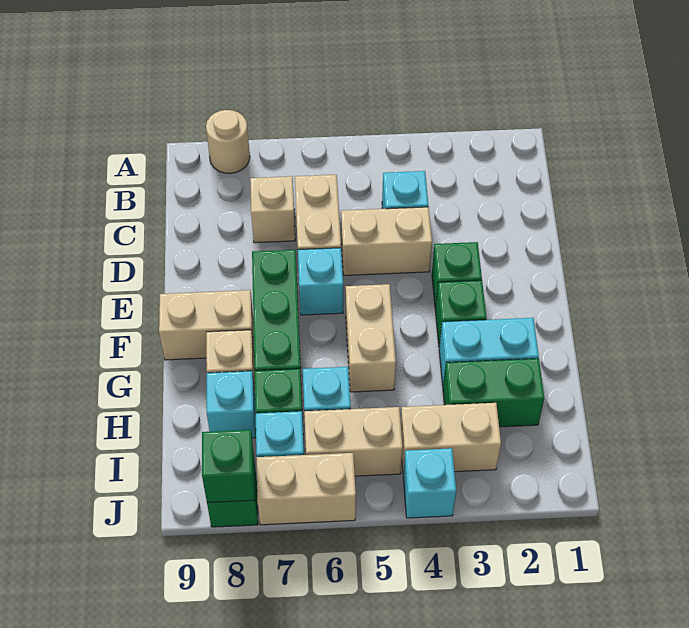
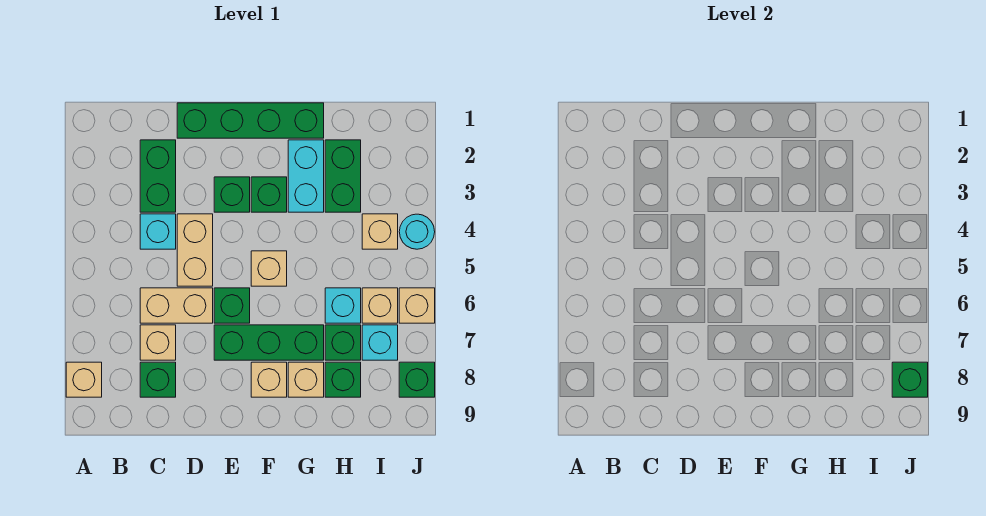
tan round brick A8 level 1 -> tan brick A8 level 1
none -> green brick C2:C3 level 1
none -> green brick C8 level 1
none -> green brick D1:G1 level 1
cyan brick E6 level 1 -> green brick E6 level 1
tan brick F5:G5 level 1 -> tan brick F5 level 1
tan brick F8:F9 level 1 -> tan brick F8 level 1
cyan brick H8 level 1 -> green brick H8 level 1
tan brick I3:I4 level 1 -> tan brick I4 level 1
tan brick I5:I6 level 1 -> tan brick I6 level 1
cyan brick J4 level 1 -> cyan round brick J4 level 1
tan brick J6:J7 level 1 -> tan brick J6 level 1

